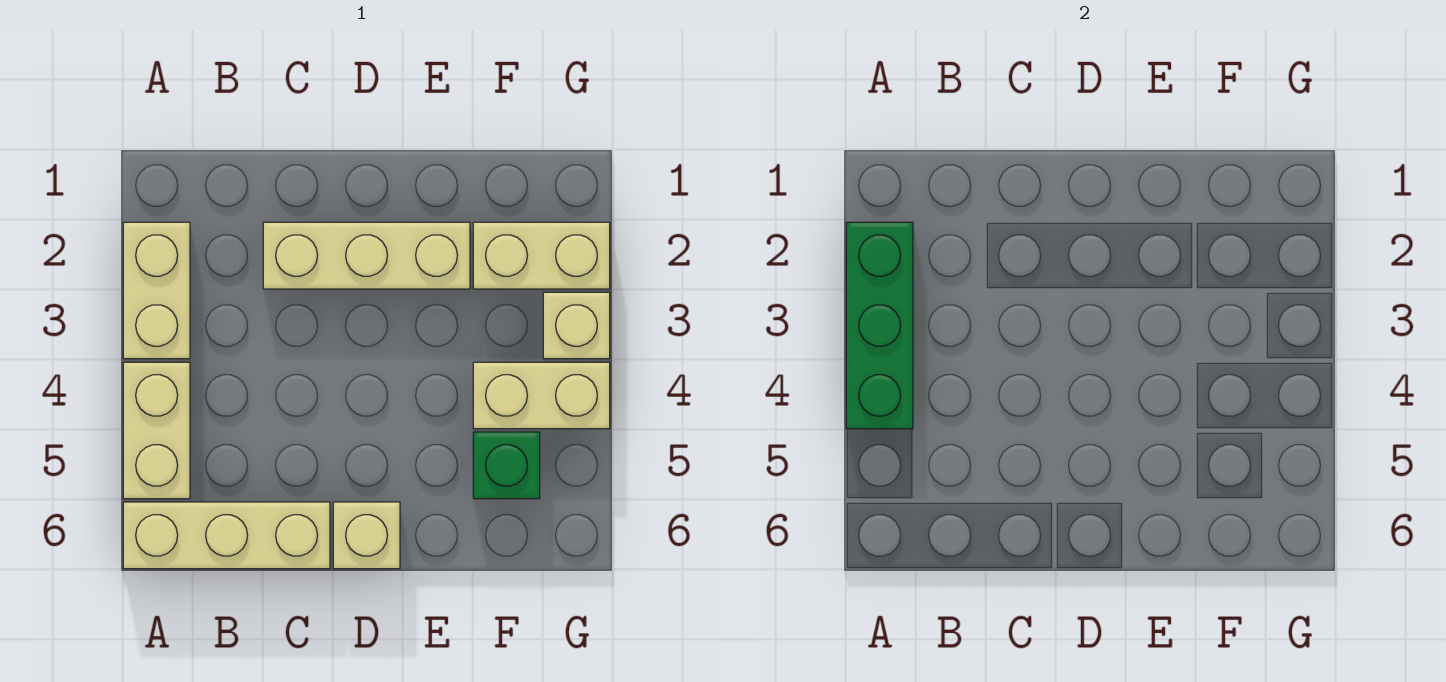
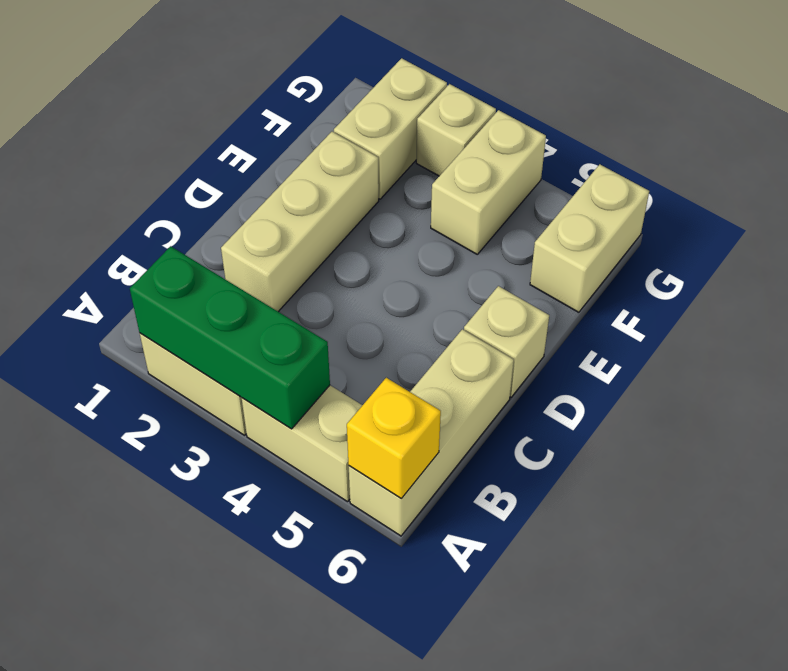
none -> yellow brick A6 level 2
green brick F5 level 1 -> none
none -> tan brick F6:G6 level 1

